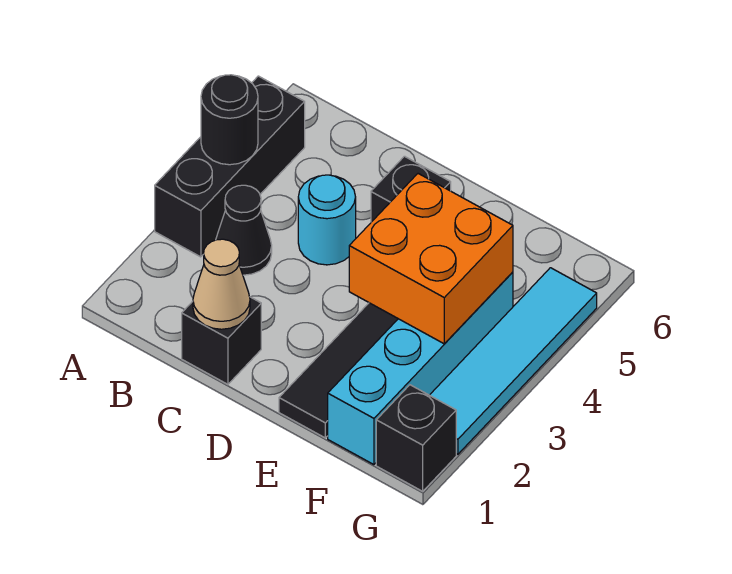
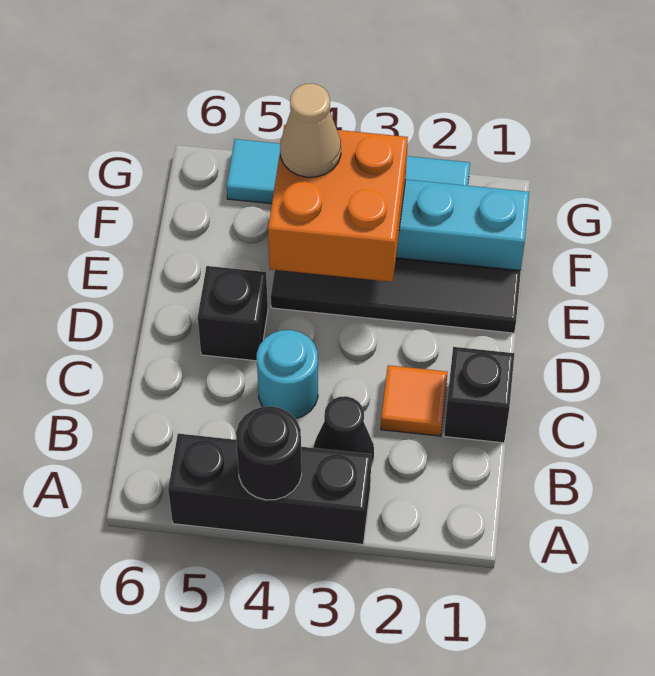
tan cone C1 level 2 -> tan cone F4 level 3
none -> orange tile C2 level 1
black brick G1 level 1 -> none

